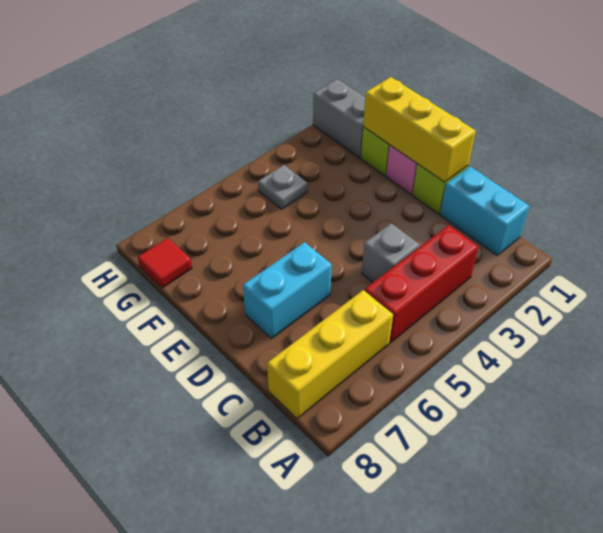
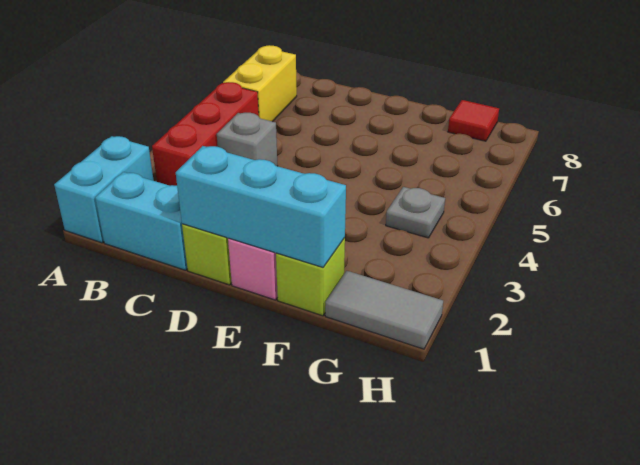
yellow brick B6:B8 level 1 -> yellow brick B6:B7 level 1
yellow brick D1:F1 level 2 -> cyan brick D1:F1 level 2
cyan brick D6:D7 level 1 -> cyan brick A1:A2 level 1
grey brick G1:H1 level 1 -> grey tile G1:H1 level 1

